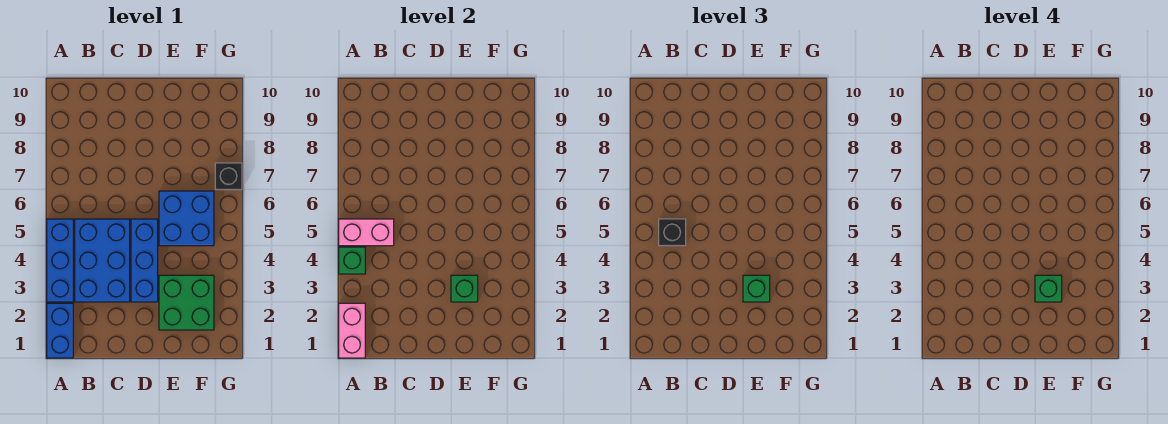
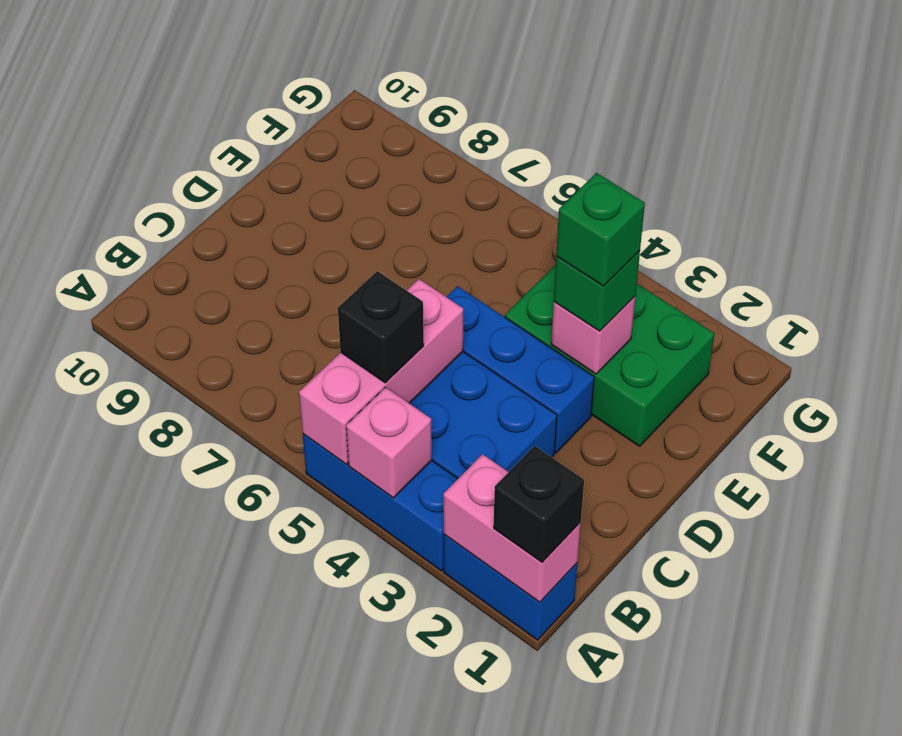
green brick A4 level 2 -> pink brick A4 level 2
pink brick A5:B5 level 2 -> pink brick A5:C5 level 2
green brick E2:F3 level 1 -> green brick E2:F4 level 1
green brick E3 level 2 -> pink brick E3 level 2
blue brick E5:F6 level 1 -> none
black brick G7 level 1 -> black brick A1 level 3

